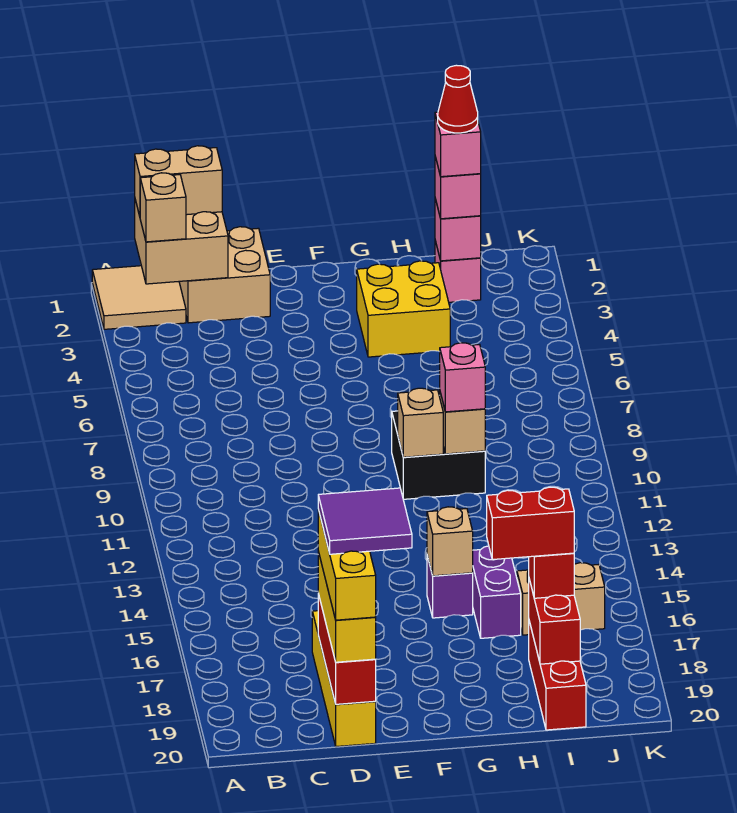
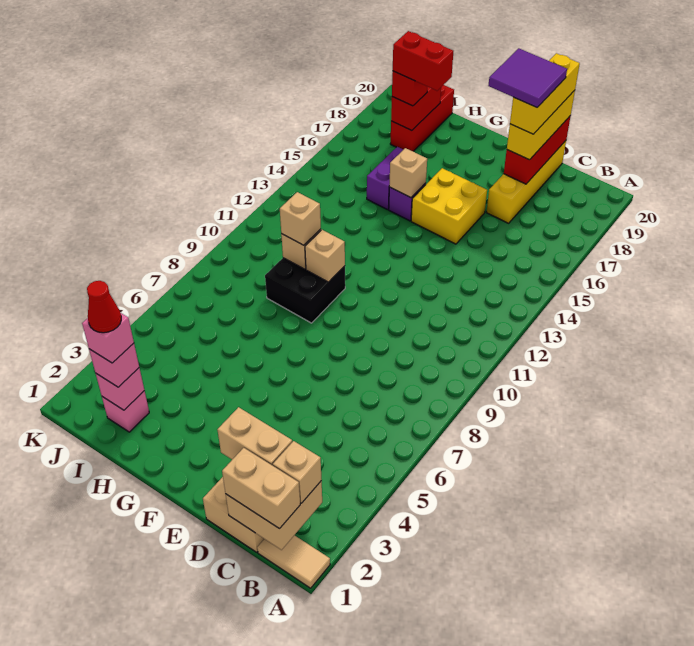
tan tile A1:B2 level 1 -> tan tile A1:B1 level 1
yellow brick G3:H4 level 1 -> yellow brick E15:F16 level 1
pink brick H10 level 3 -> tan brick H10 level 3
tan brick I16:J16 level 1 -> tan brick C2:D2 level 3

